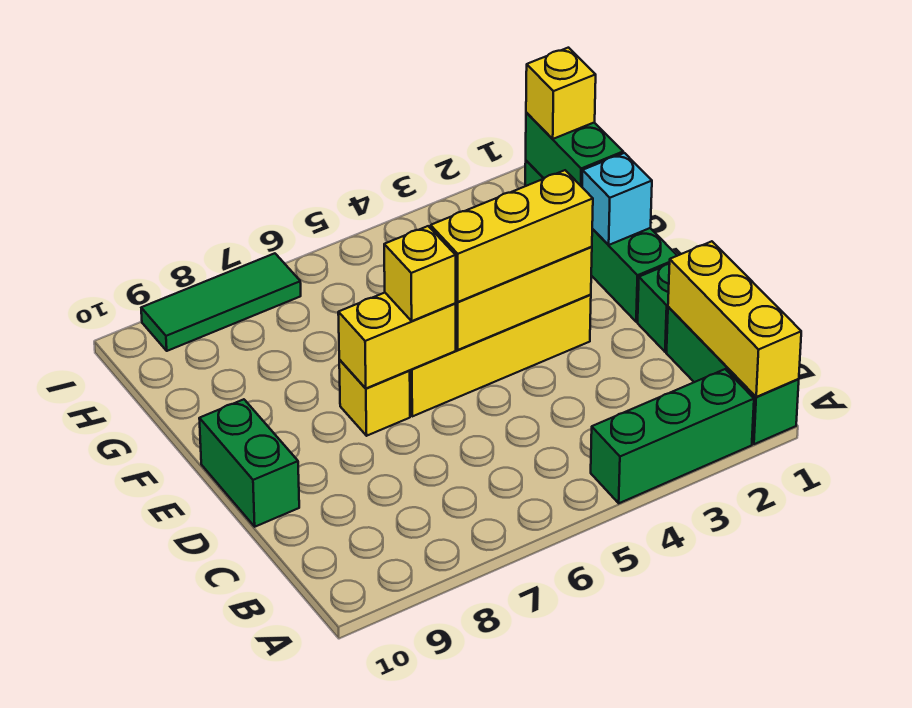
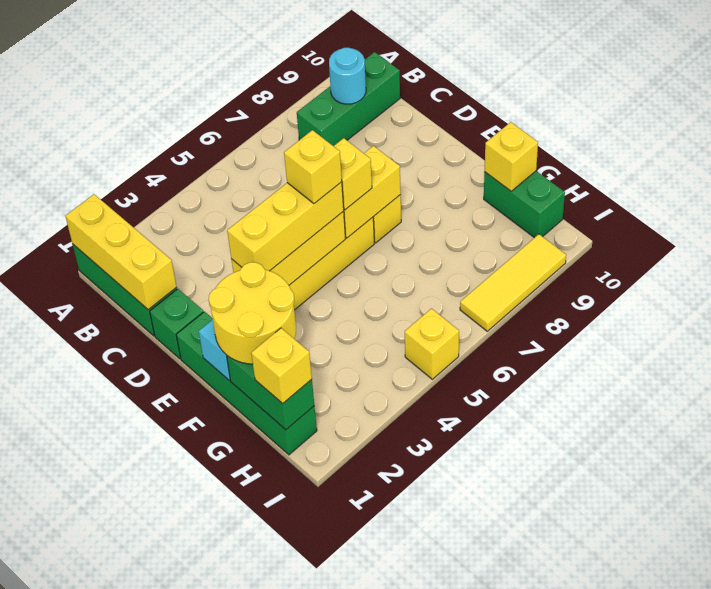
green brick A2:A4 level 1 -> green brick B8:B10 level 1
none -> cyan round brick B9 level 2
green brick D10:E10 level 1 -> green brick G10:H10 level 1
none -> yellow brick E5 level 4
none -> yellow round brick F1:G2 level 3
none -> yellow brick G10 level 2
none -> yellow brick I5 level 1
green tile I7:I9 level 1 -> yellow tile I7:I9 level 1

